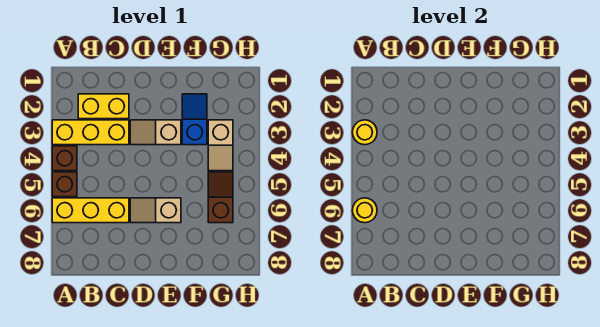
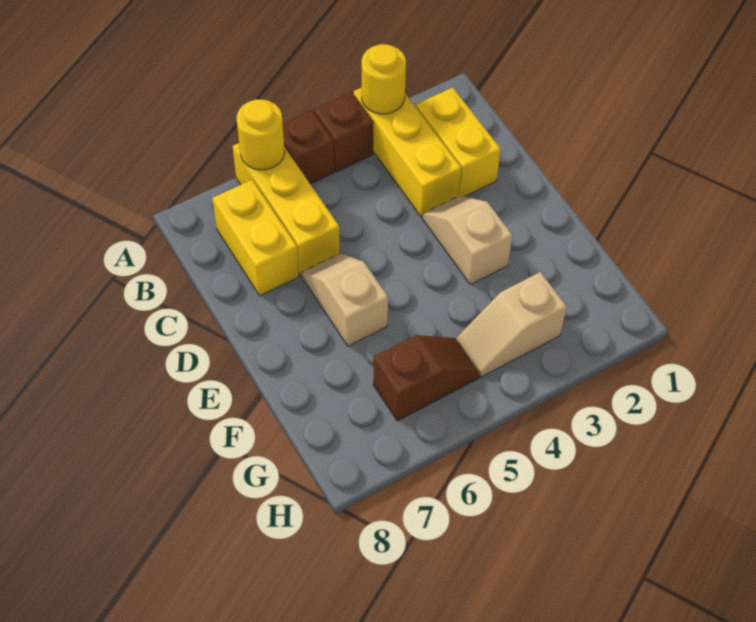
none -> yellow brick B7:C7 level 1
blue slope F2:F3 level 1 top 3 -> none

